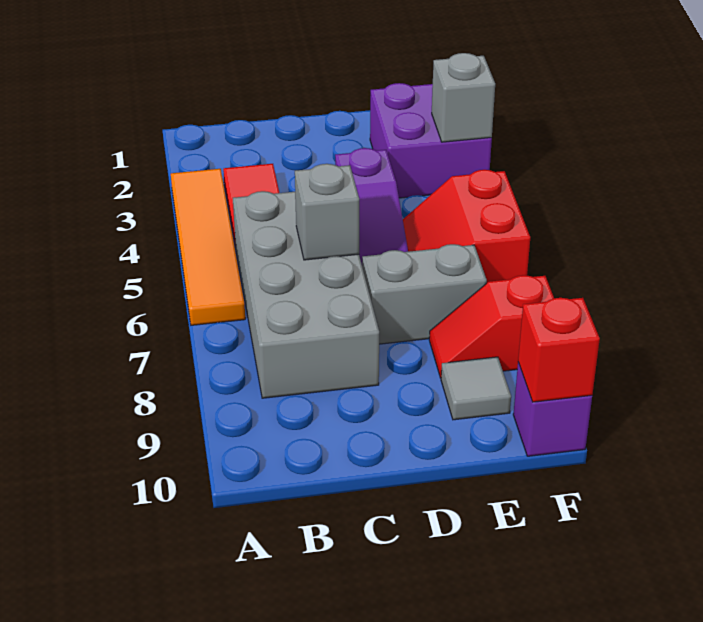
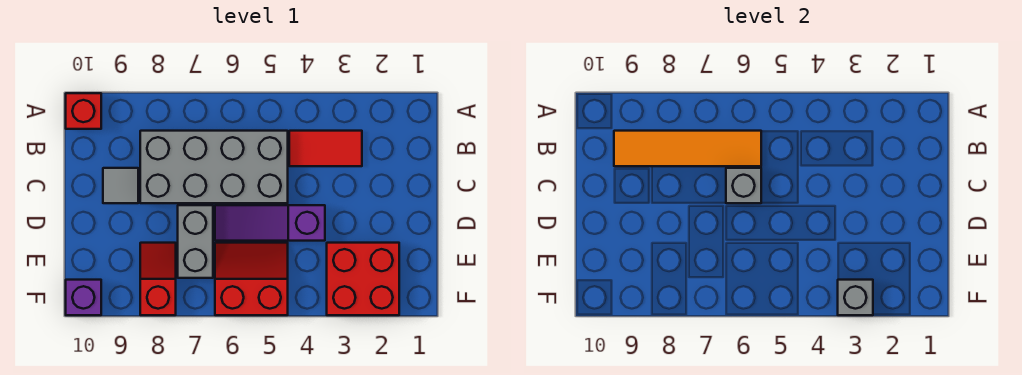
orange tile A3:A6 level 1 -> orange tile B6:B9 level 2
purple brick E2:F3 level 1 -> red brick E2:F3 level 1
grey tile E9 level 1 -> grey tile C9 level 1
red brick F10 level 2 -> red brick A10 level 1

